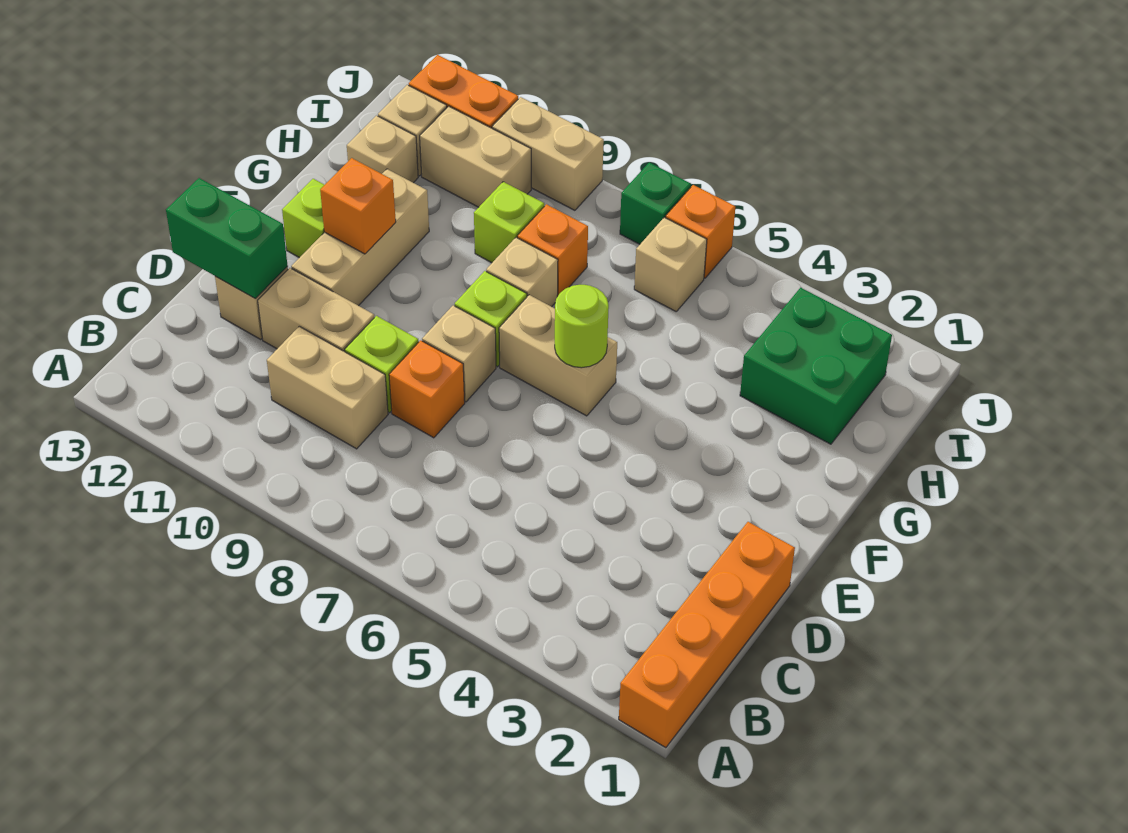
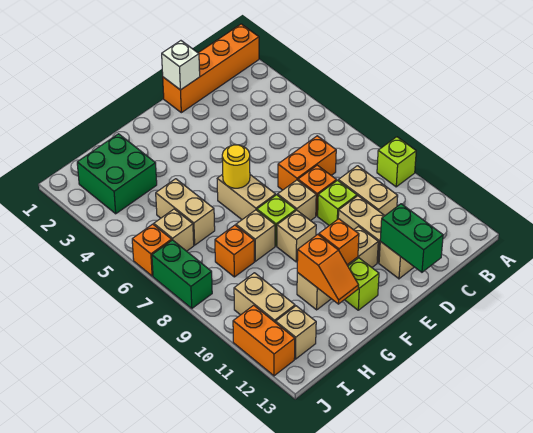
none -> orange brick C7:D7 level 1
none -> white brick D1 level 2
lime round brick F6 level 2 -> yellow round brick F6 level 2
none -> orange slope G11:G12 level 2 top 11
lime brick H9 level 1 -> lime brick A9 level 1
tan brick H12 level 1 -> tan brick F9 level 1
green brick J7 level 1 -> green brick J7:J8 level 1
tan brick J9:J10 level 1 -> tan brick H5:H6 level 1

